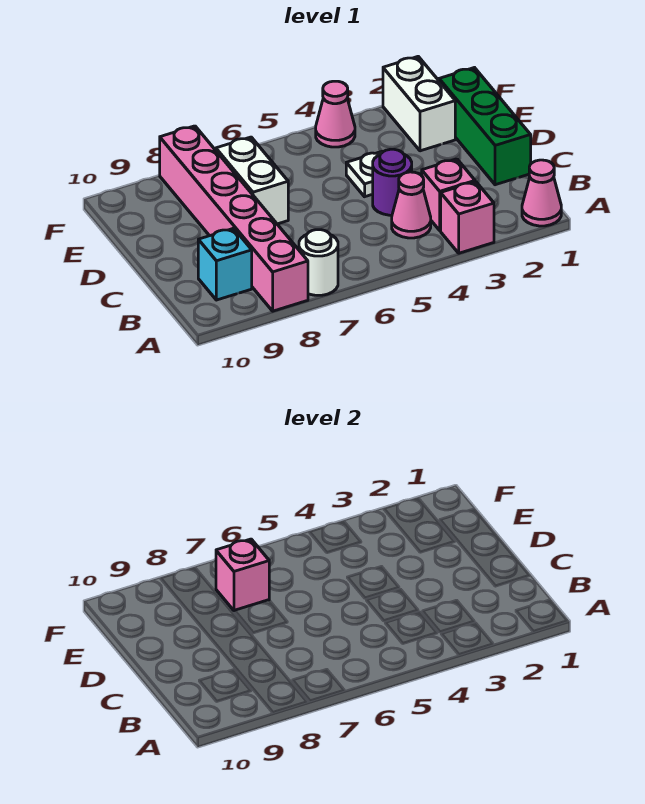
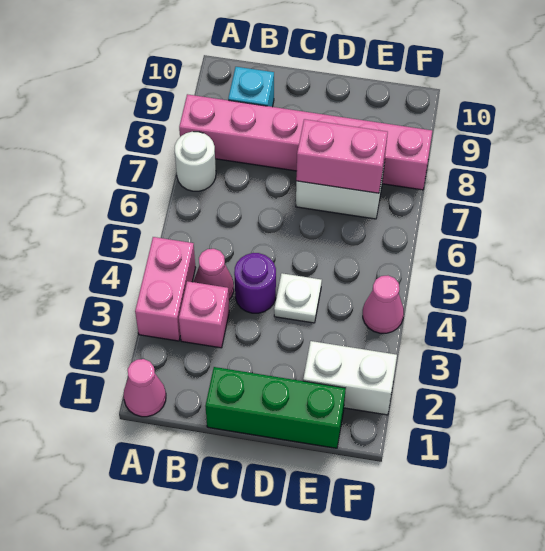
pink brick A3 level 1 -> pink brick A3:A4 level 1
pink brick E7 level 2 -> pink brick D7:E7 level 2

